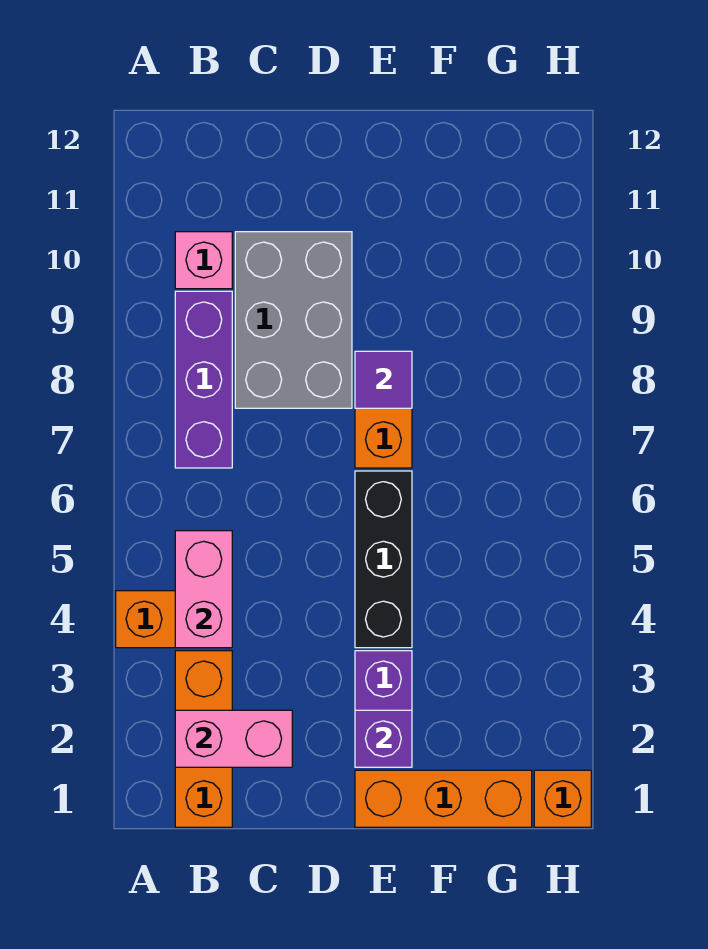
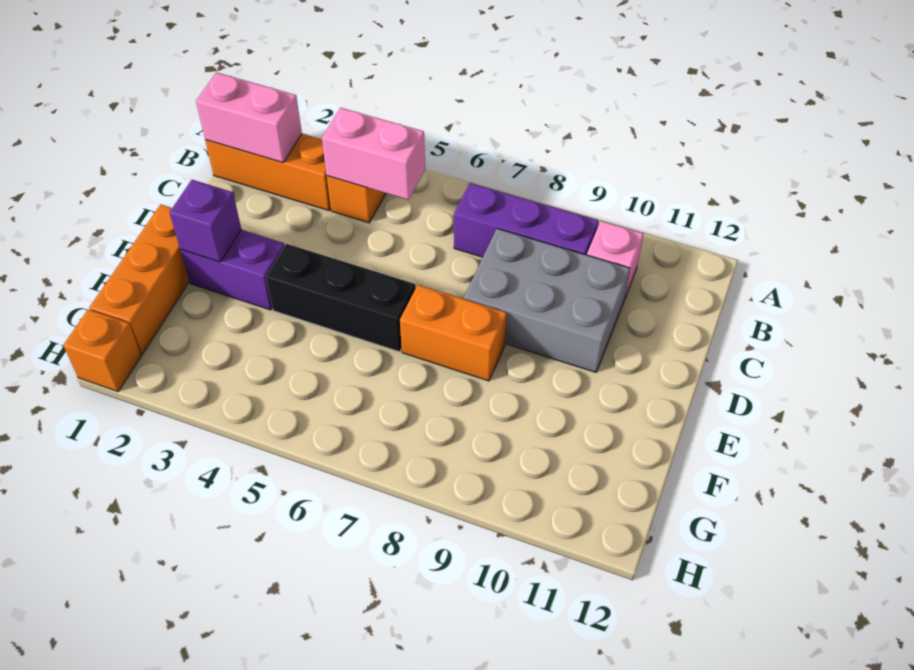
pink brick B2:C2 level 2 -> pink brick B1:B2 level 2
purple tile E8 level 2 -> none

